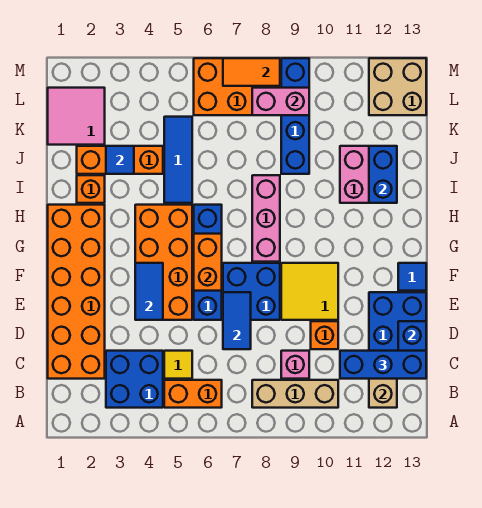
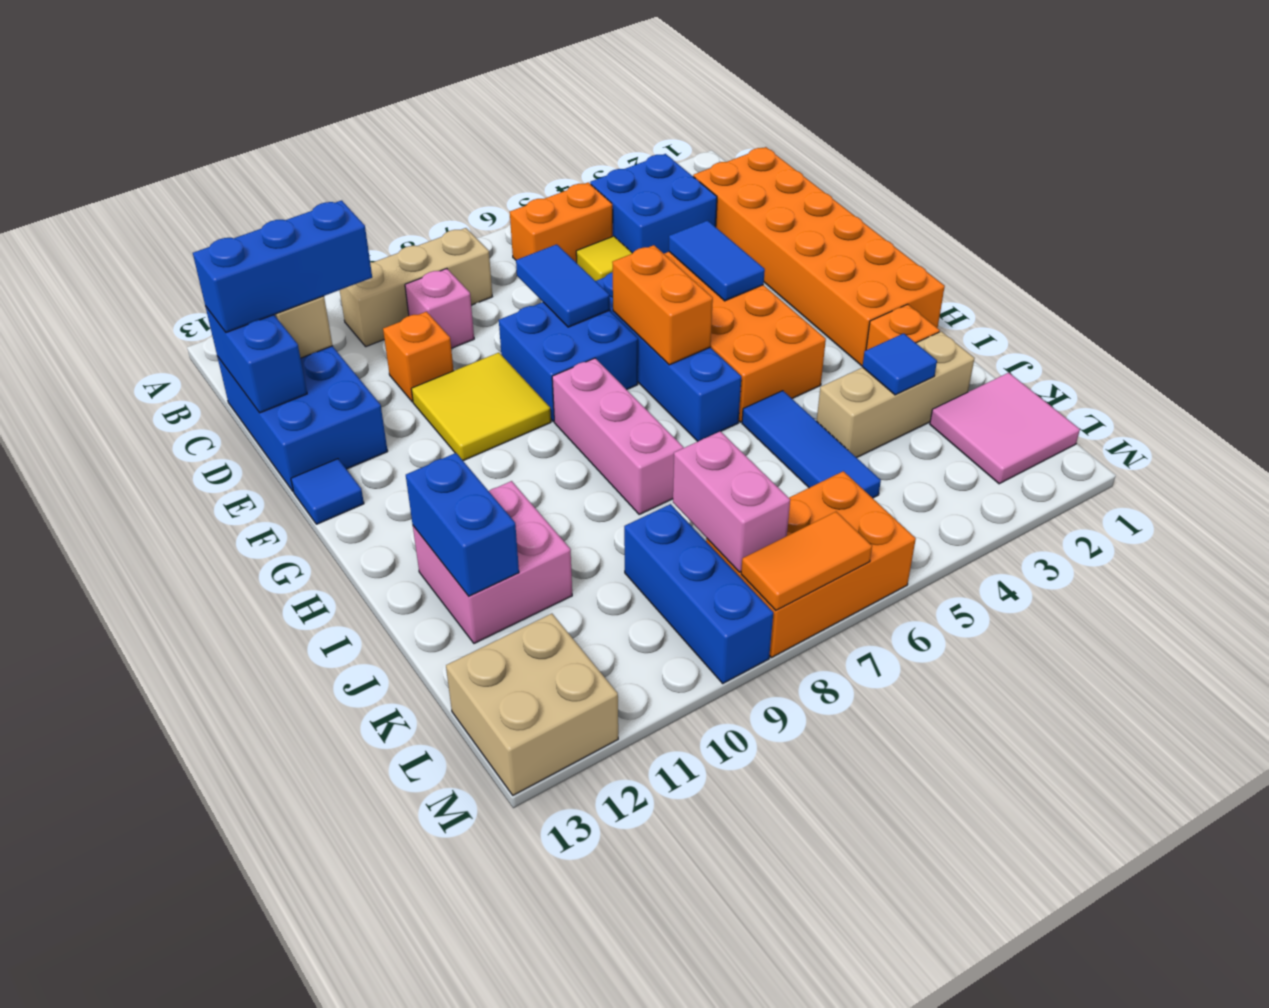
orange brick J2:J4 level 1 -> tan brick J2:J4 level 1
blue brick J9:M9 level 1 -> blue brick K9:M9 level 1
pink brick L8:L9 level 2 -> pink brick K8:L8 level 2

